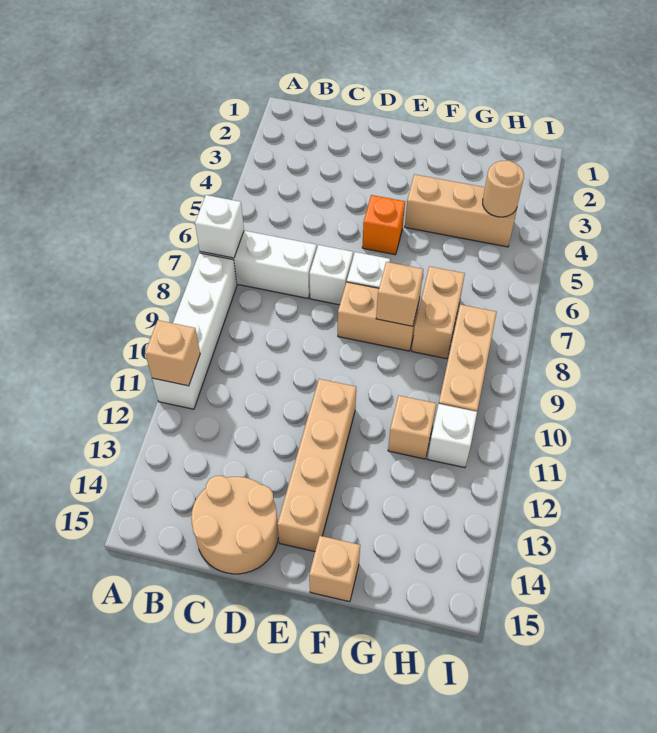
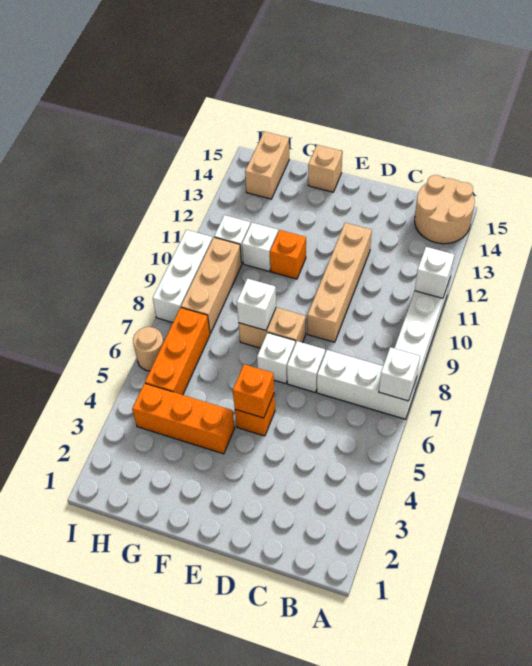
tan brick A11 level 2 -> white brick A11 level 2
tan round brick C14:D15 level 1 -> tan round brick A14:B15 level 1
none -> orange brick E5 level 2
tan brick E11:E14 level 1 -> tan brick D9:D12 level 1
tan brick F4:H4 level 1 -> orange brick F4:H4 level 1
tan brick F8 level 2 -> white brick F8 level 2
none -> orange brick F11 level 1
tan brick G7:G8 level 1 -> tan brick H14:H15 level 1
tan brick G11 level 1 -> white brick G11 level 1
tan round brick H4 level 2 -> tan round brick I6 level 1
none -> orange brick H5:H7 level 1
none -> white brick I8:I10 level 1

